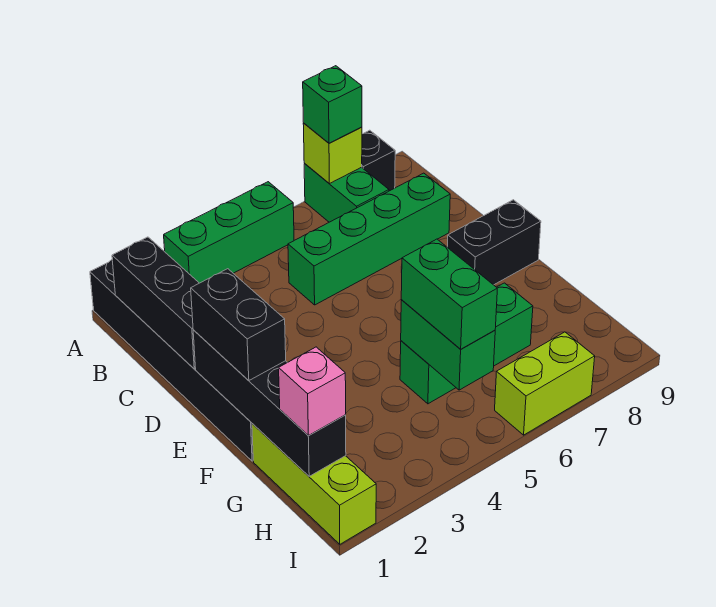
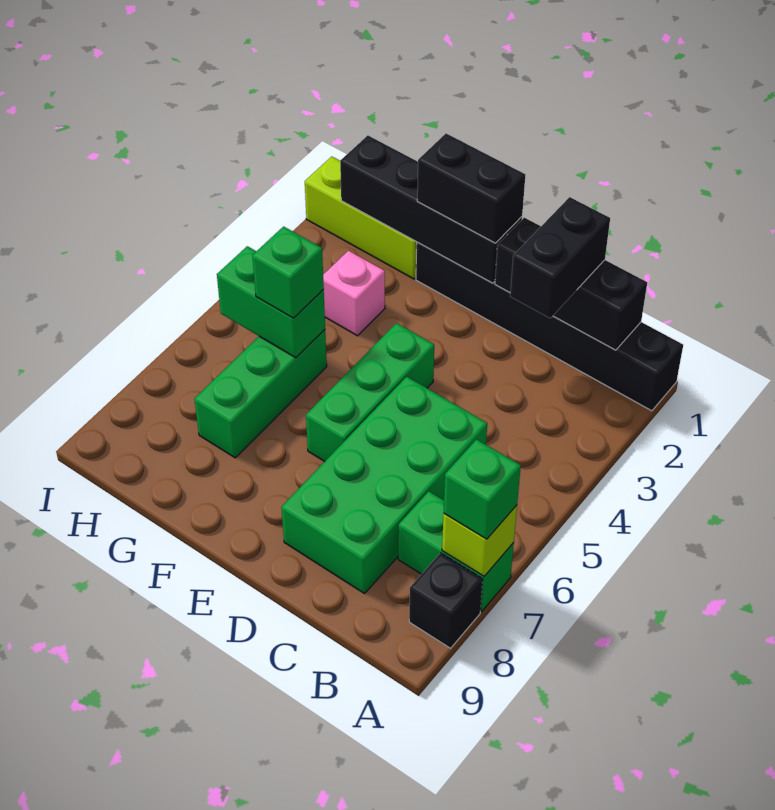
green brick A3:A5 level 1 -> green brick E4:E6 level 1
green brick C5:C8 level 1 -> green brick C5:D8 level 1
black brick E8:E9 level 1 -> black brick C1:C2 level 3
green brick G5:H5 level 3 -> green brick G5 level 3
pink brick H1 level 3 -> pink brick G3 level 1
lime brick I6:I7 level 1 -> none

